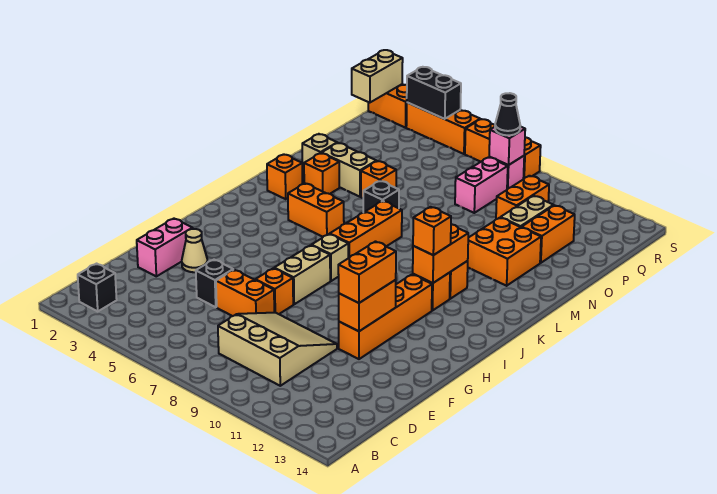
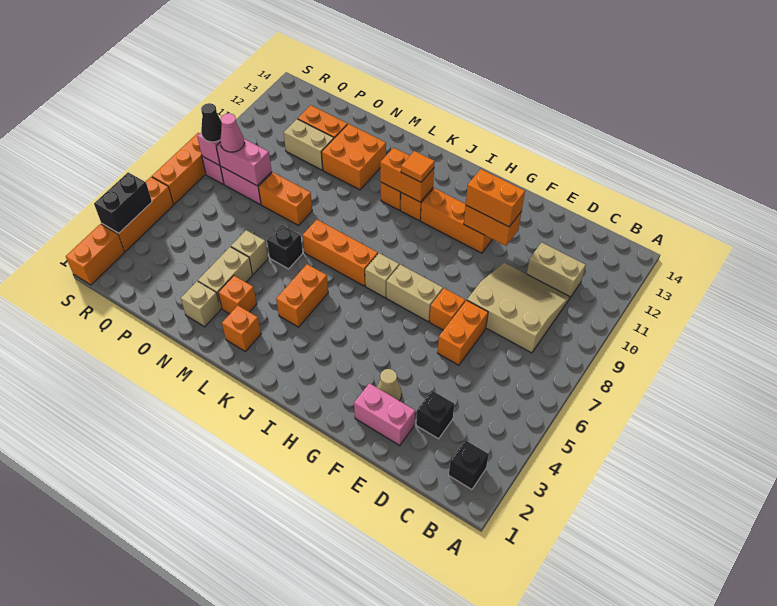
tan slope C8:E10 level 1 top C -> tan slope C8:E10 level 1 top 8
black brick E5 level 1 -> black brick D3 level 1
orange brick F11:I11 level 1 -> orange brick G11:I11 level 1
orange brick J11 level 3 -> orange tile J11 level 3
orange brick N5 level 1 -> tan brick N5 level 1
none -> pink brick P8:Q8 level 2
orange brick P10:Q10 level 1 -> orange brick N8:O8 level 1
none -> pink cone Q8 level 3
tan brick R1:S1 level 2 -> tan brick C11:D11 level 1

